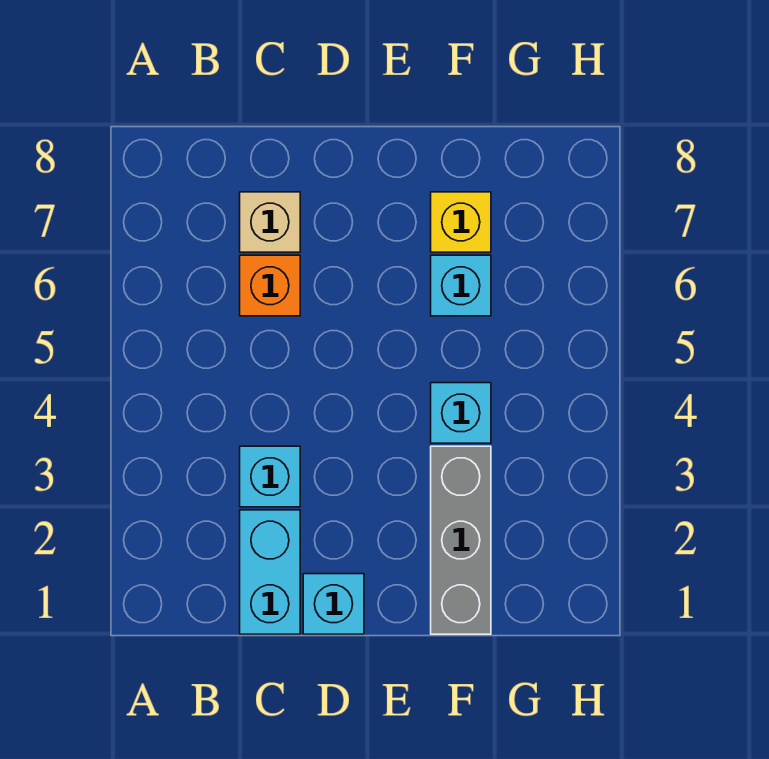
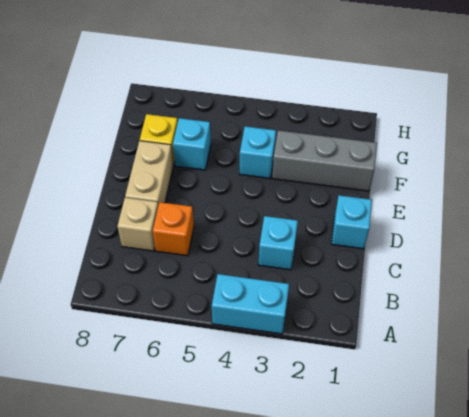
cyan brick C1:C2 level 1 -> cyan brick A3:A4 level 1
none -> tan brick D7:E7 level 1

